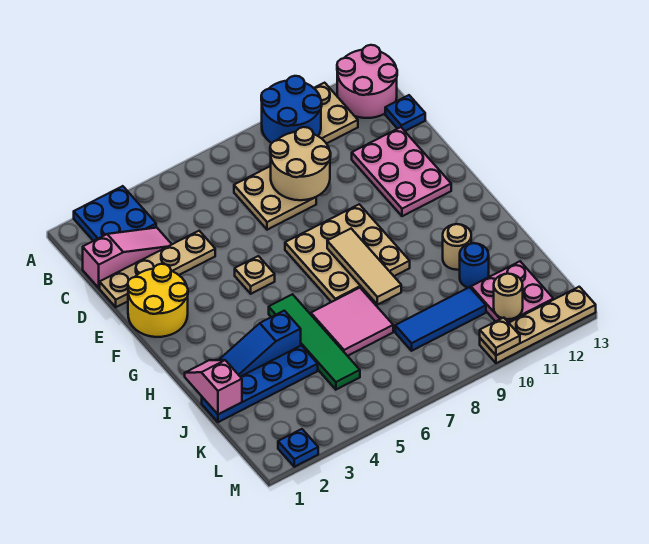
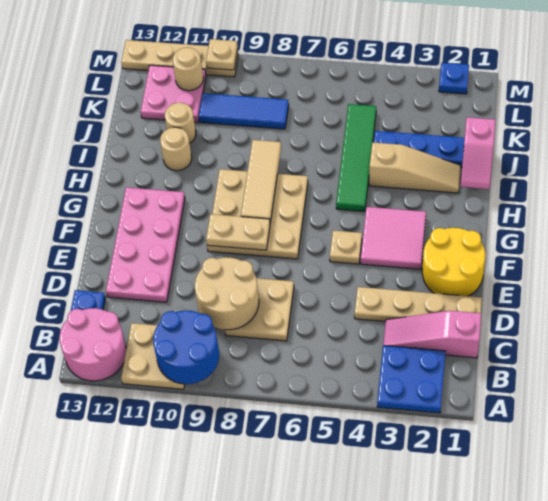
pink plate D11:F12 level 1 -> pink plate D11:G12 level 1
none -> tan plate F8:F9 level 2
blue slope I2:I4 level 1 top 4 -> tan slope I2:I4 level 1 top 4
pink tile I6:J7 level 1 -> pink tile F3:G4 level 1
blue round brick J11 level 1 -> tan round brick J11 level 1

